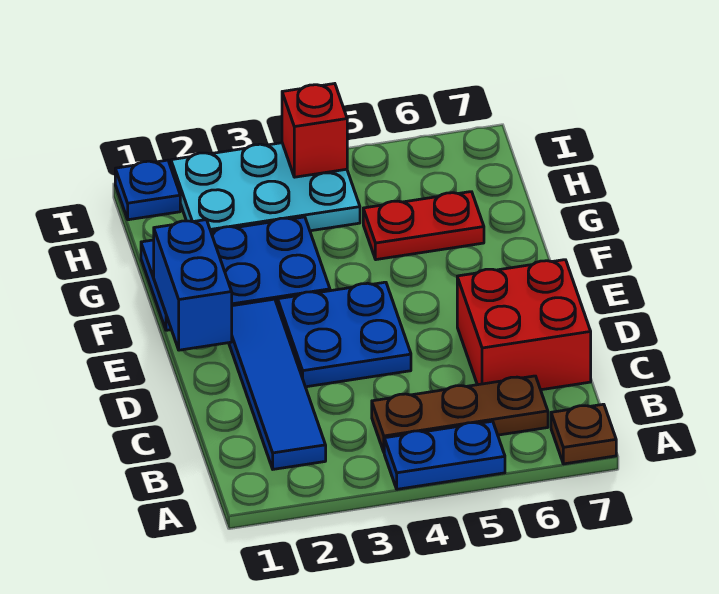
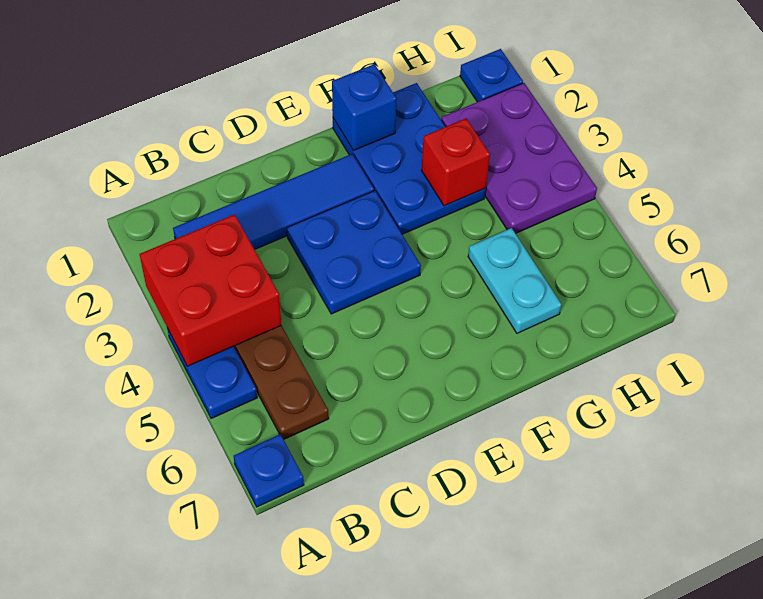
brown plate A7 level 1 -> blue plate A7 level 1
red brick C6:D7 level 1 -> red brick A3:B4 level 2
blue brick E1:F1 level 2 -> blue brick F1 level 2
red plate G5:G6 level 1 -> cyan plate G5:G6 level 1
cyan plate H2:I4 level 1 -> purple plate H2:I4 level 1
red brick I4 level 2 -> red brick G3 level 2

